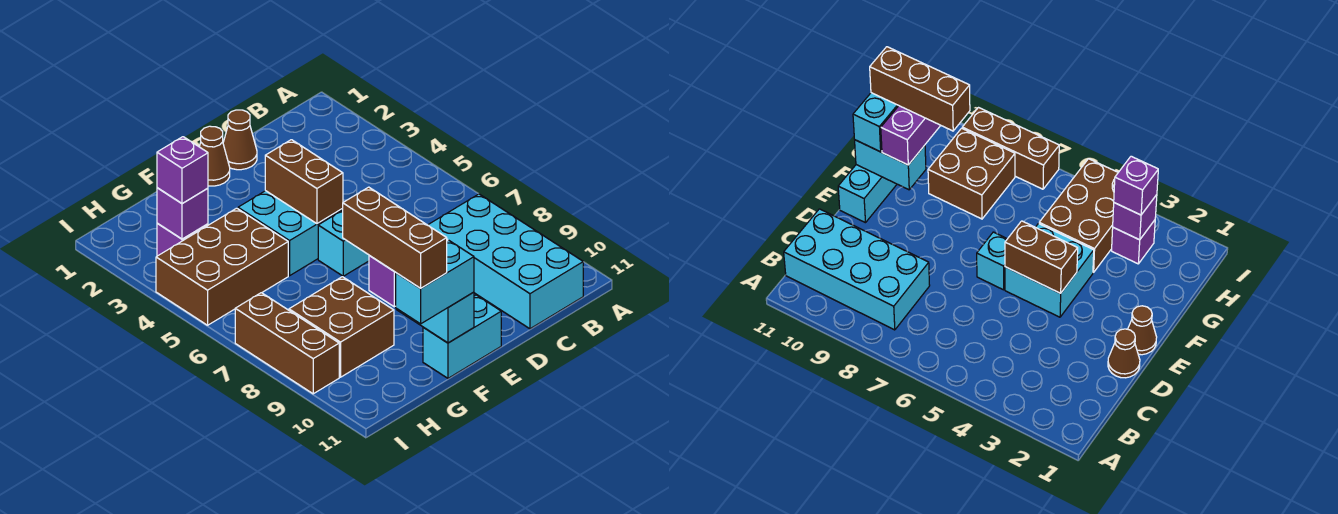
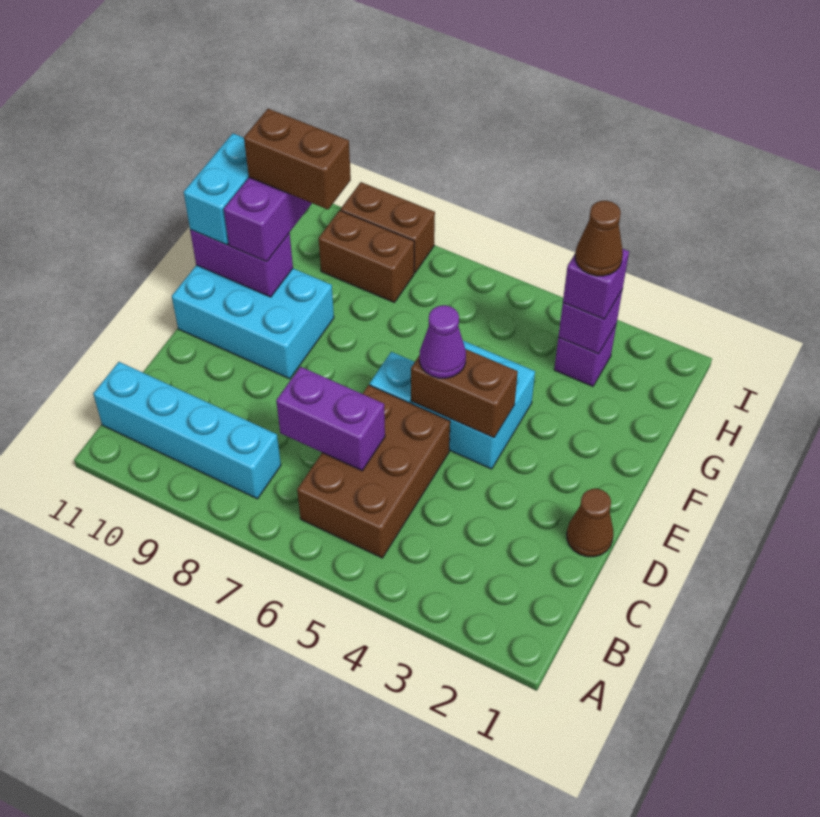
cyan brick B8:C11 level 1 -> cyan brick B8:B11 level 1
none -> purple brick C6:C7 level 2
brown cone E1 level 1 -> brown cone H3 level 4
none -> purple cone E5 level 3
cyan brick E11:F11 level 1 -> cyan brick E9:F11 level 1
cyan brick F10:F11 level 2 -> purple brick F10:F11 level 2
brown brick G4:I5 level 1 -> brown brick B5:D6 level 1
brown brick G8:H9 level 1 -> brown brick H8:H9 level 1
brown brick G9:G11 level 4 -> brown brick G9:G10 level 4
brown brick I7:I9 level 1 -> brown brick I8:I9 level 1

